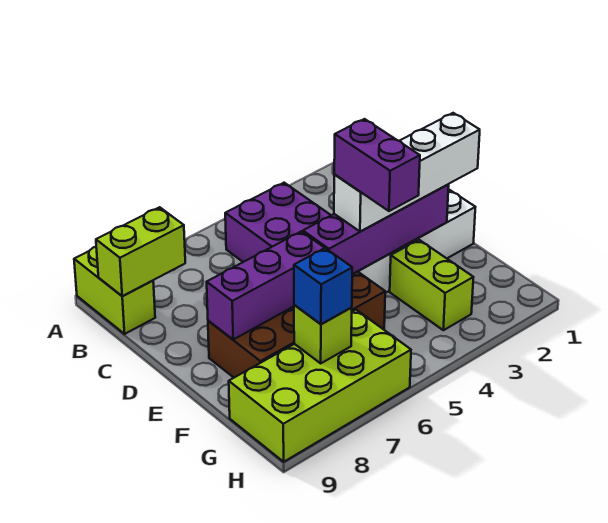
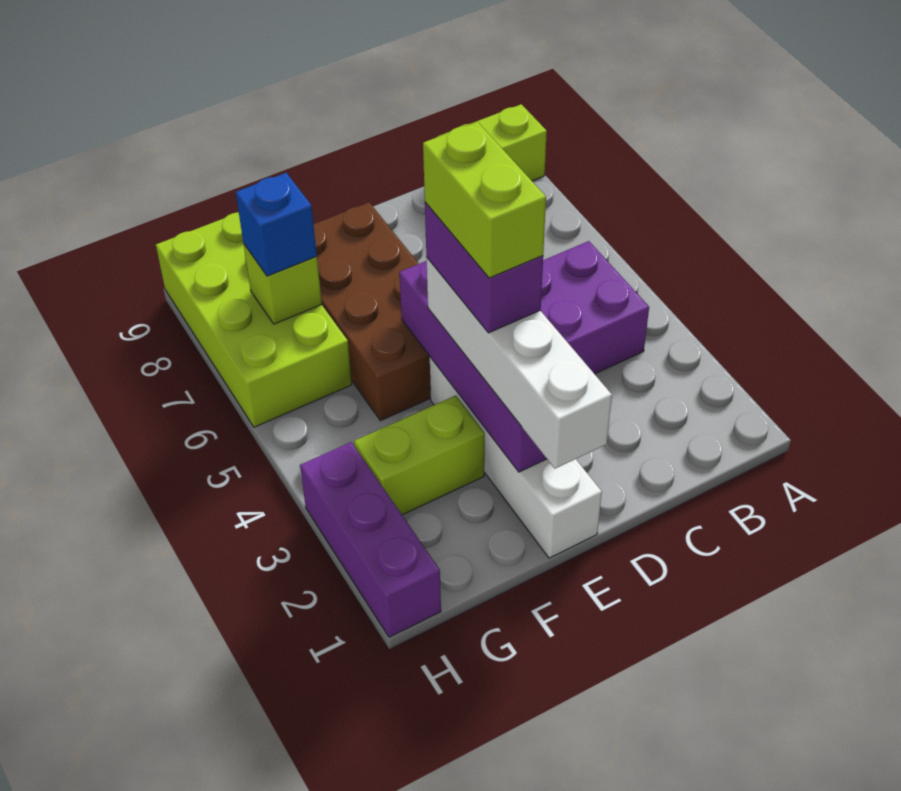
lime brick B8:B9 level 2 -> lime brick E3:E4 level 5
purple brick E4:F4 level 4 -> purple brick E3:E4 level 4
purple brick E6:E8 level 2 -> purple brick H1:H3 level 1

